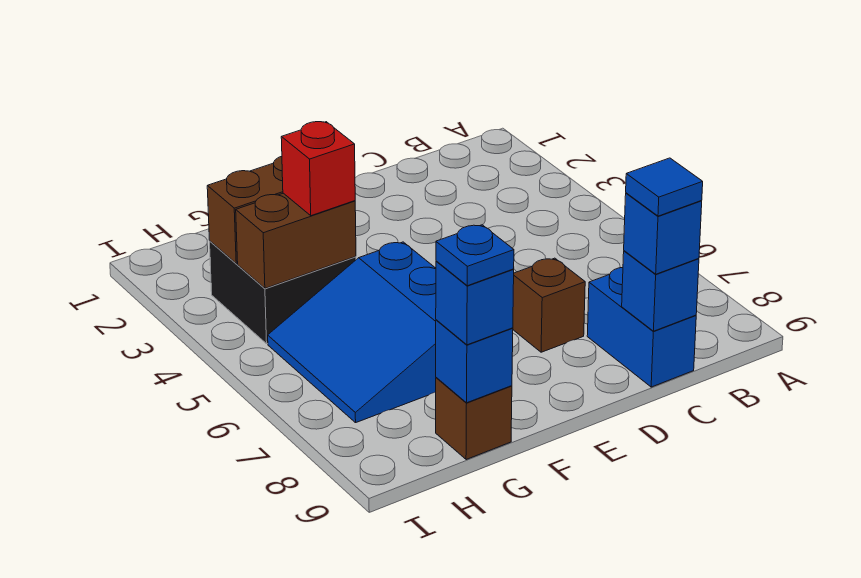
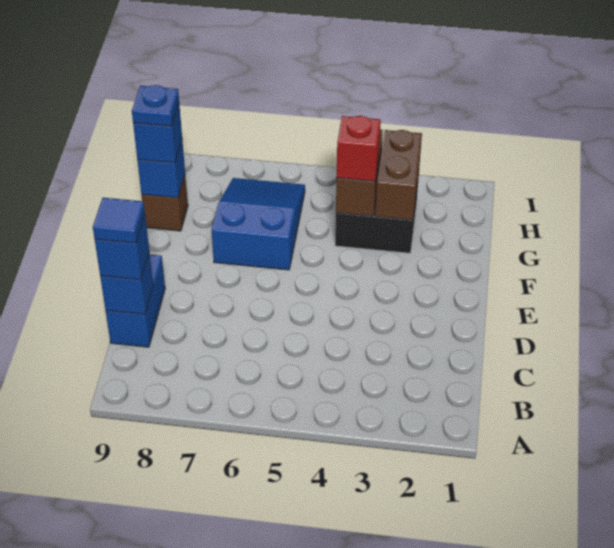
blue brick C8:C9 level 1 -> blue brick C9:D9 level 1
brown brick D7 level 1 -> none
blue slope F5:H7 level 1 top F -> blue slope F6:H7 level 1 top F

